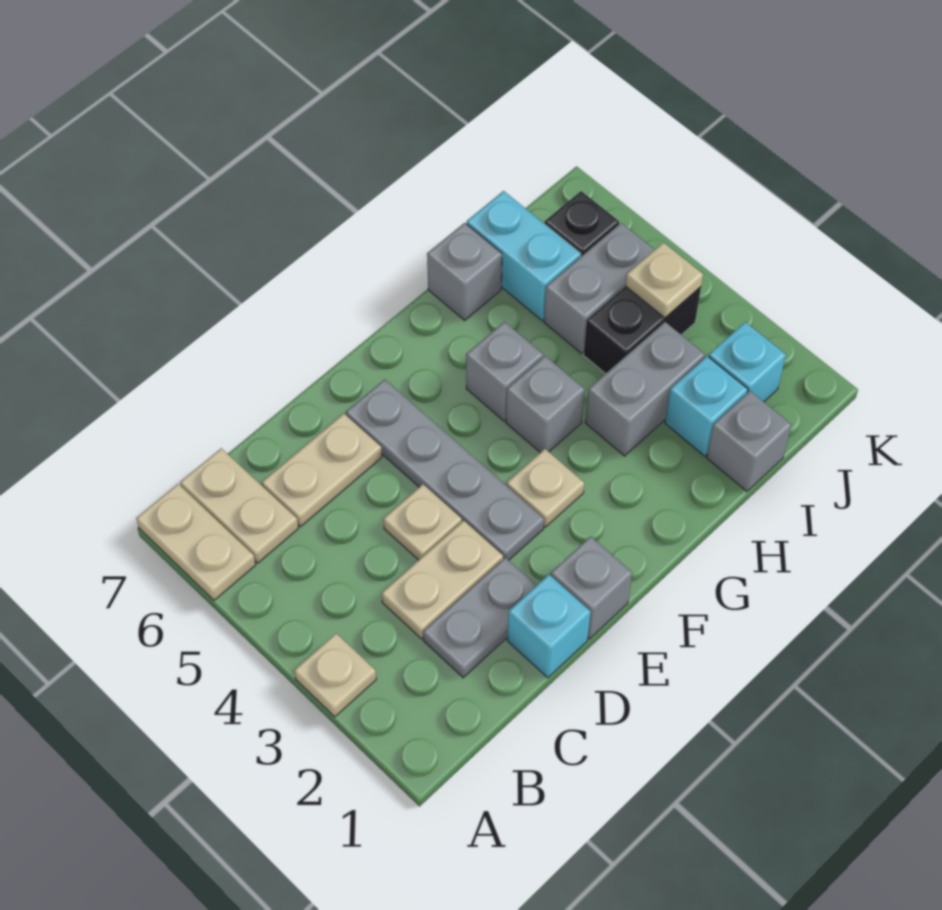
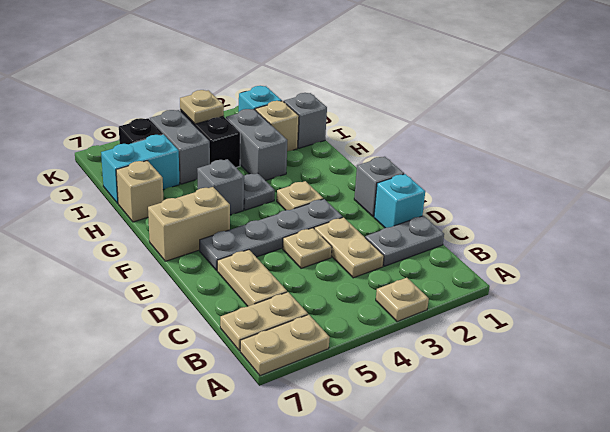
grey plate C2:D2 level 1 -> grey plate C1:C2 level 1
none -> tan brick F6:F7 level 1
grey brick G4 level 1 -> grey plate G4 level 1
grey brick H7 level 1 -> tan brick H7 level 1
cyan brick I2 level 1 -> tan brick I2 level 1

